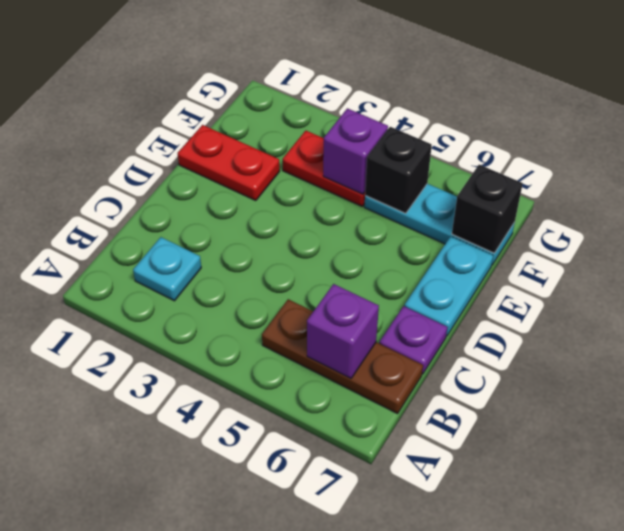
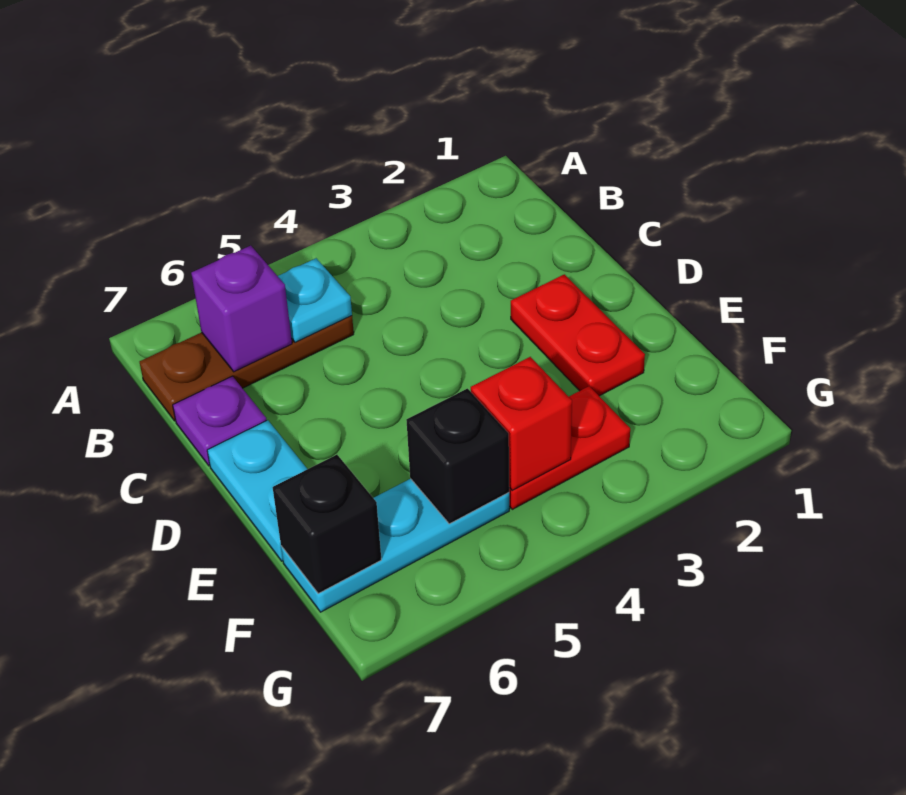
cyan plate B2 level 1 -> cyan plate B5 level 2
red plate E1:E2 level 1 -> red plate D2:E2 level 1
purple brick F4 level 2 -> red brick F4 level 2

